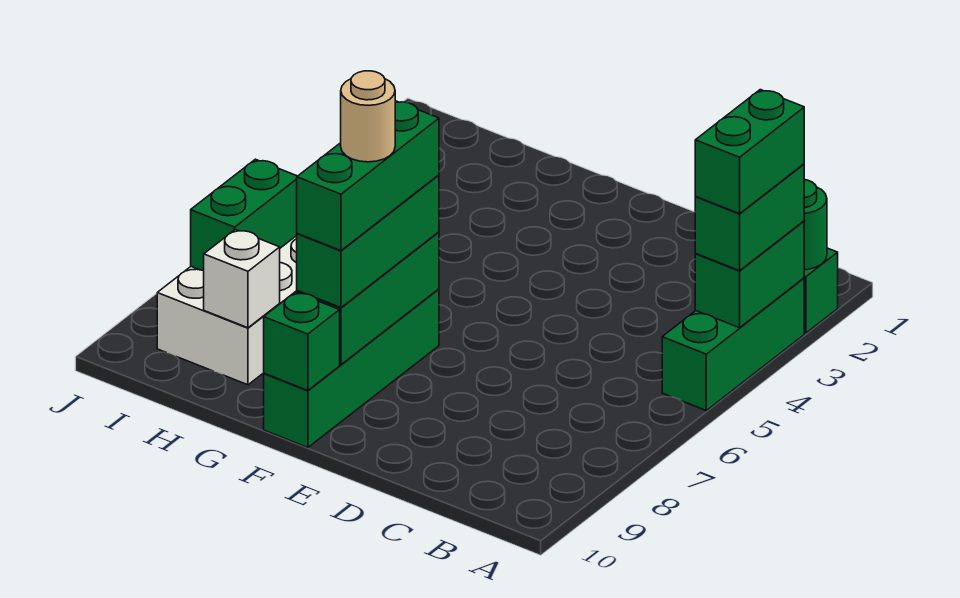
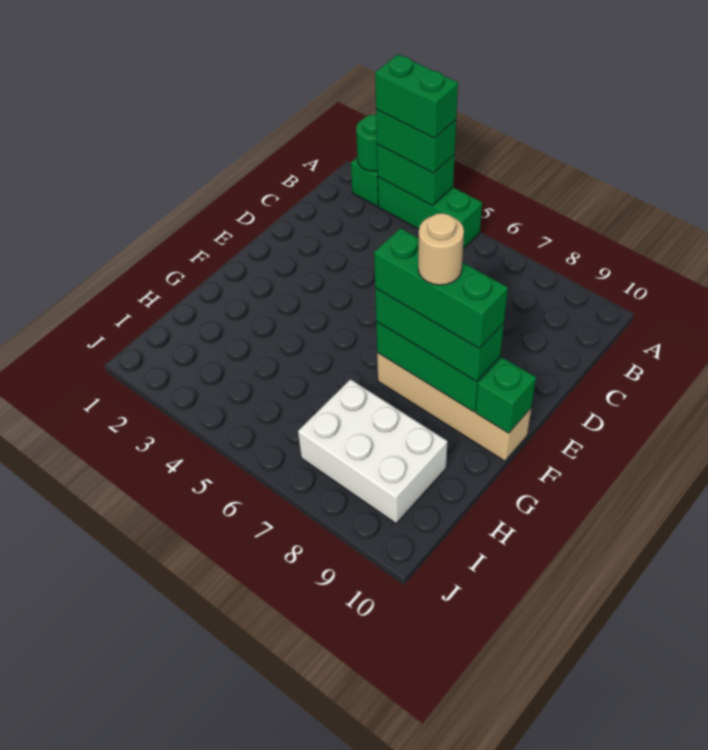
green brick F7:F10 level 1 -> tan brick F7:F10 level 1
white brick H9 level 2 -> none
green brick I7:I8 level 2 -> none

